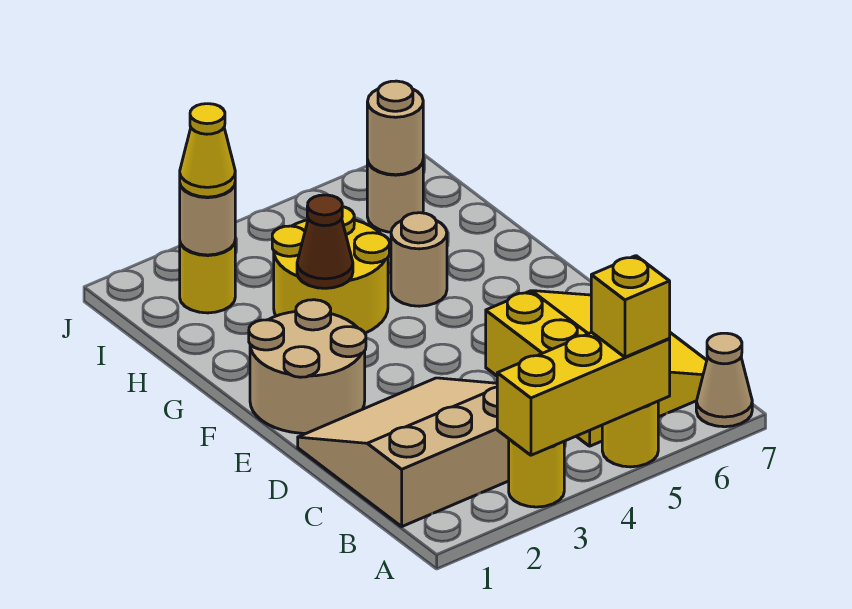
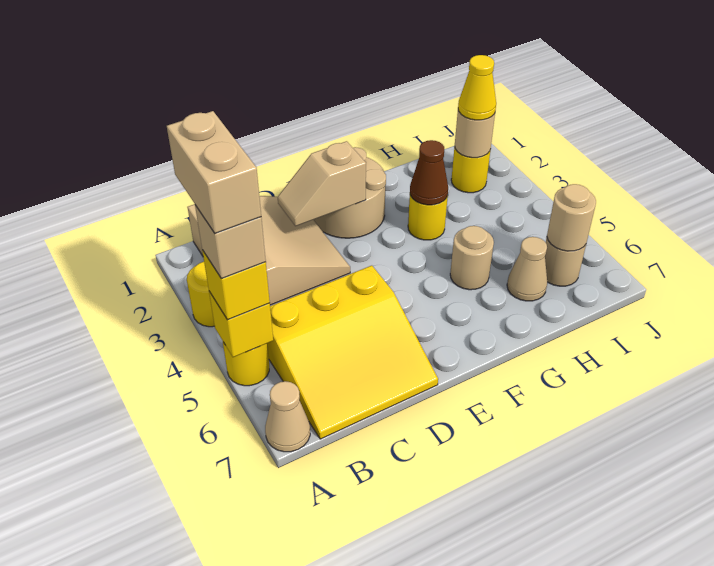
yellow brick A3:A5 level 2 -> yellow brick A5 level 2
none -> tan brick A4:A5 level 5
none -> tan brick A5 level 4
none -> tan slope D2:E2 level 2 top E
yellow round brick G3:H4 level 1 -> yellow round brick G3 level 1
none -> tan cone H6 level 1

